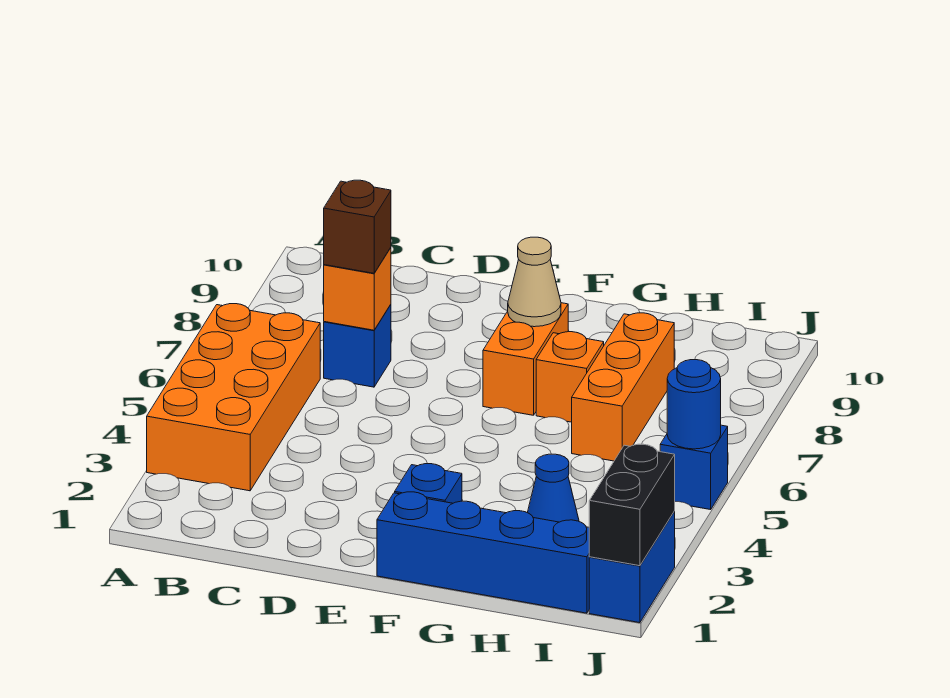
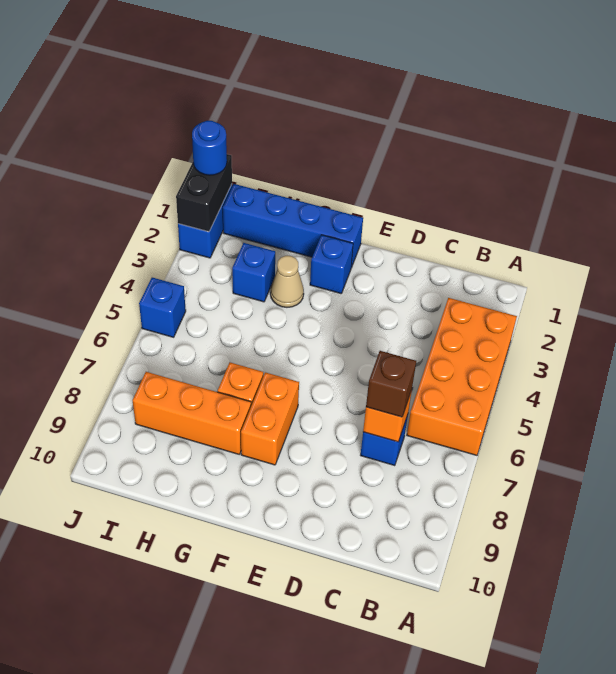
tan cone F8 level 2 -> tan cone G3 level 1
blue cone H3 level 1 -> blue brick H3 level 1
orange brick H6:H8 level 1 -> orange brick G8:I8 level 1
blue round brick J5 level 2 -> blue round brick J1 level 3

